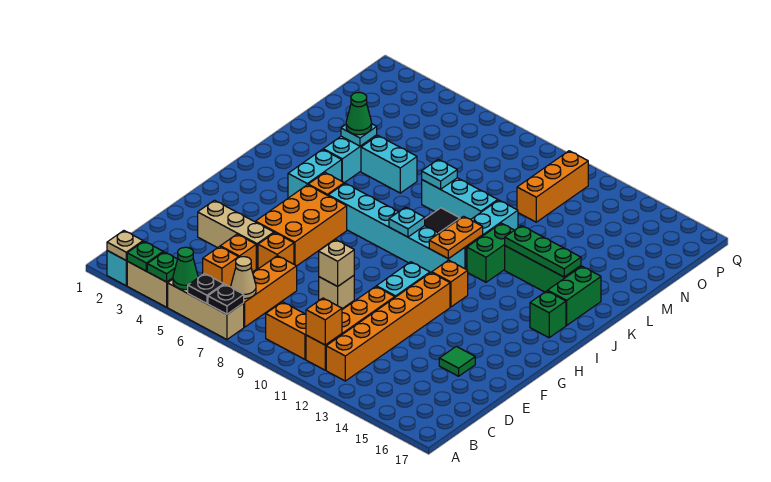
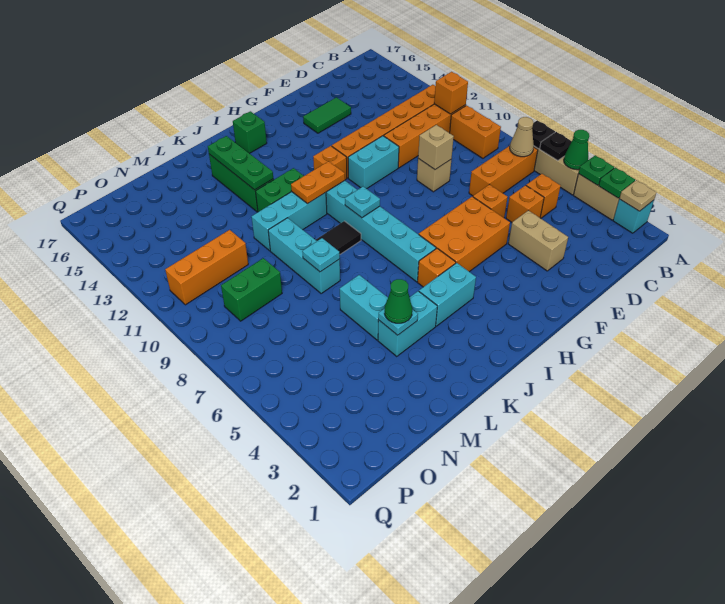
tan brick E3:E5 level 1 -> tan brick E3:E4 level 1
green tile E15 level 1 -> green tile E15:F15 level 1
green brick J16:K16 level 1 -> green brick N9:O9 level 1

